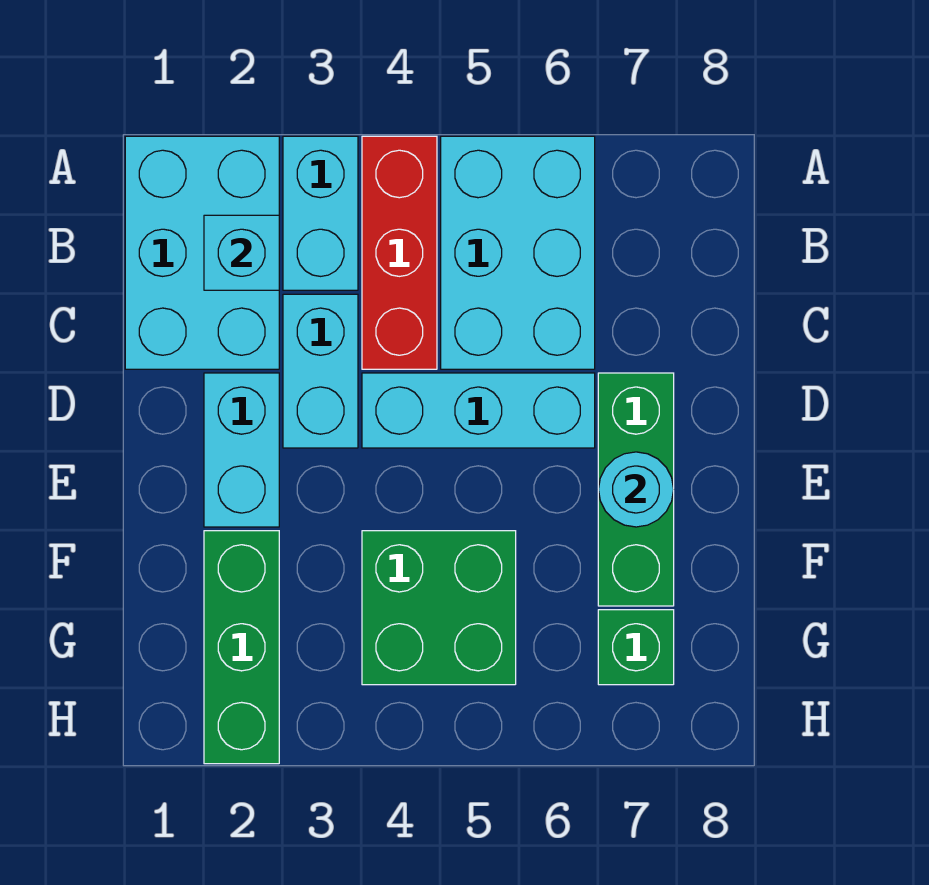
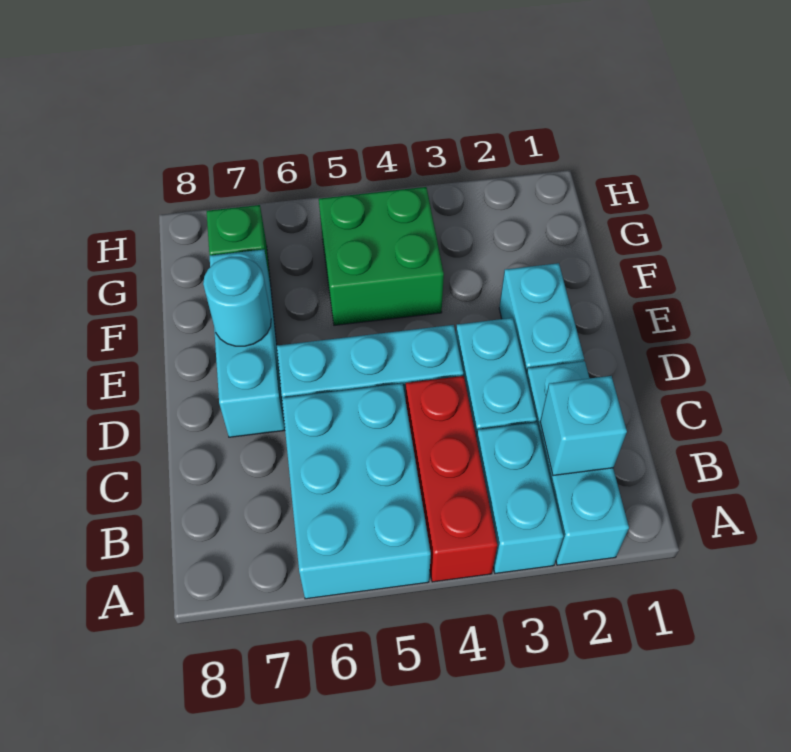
cyan brick A1:C2 level 1 -> cyan brick A2:C2 level 1
green brick D7:F7 level 1 -> cyan brick D7:F7 level 1
green brick F2:H2 level 1 -> none

